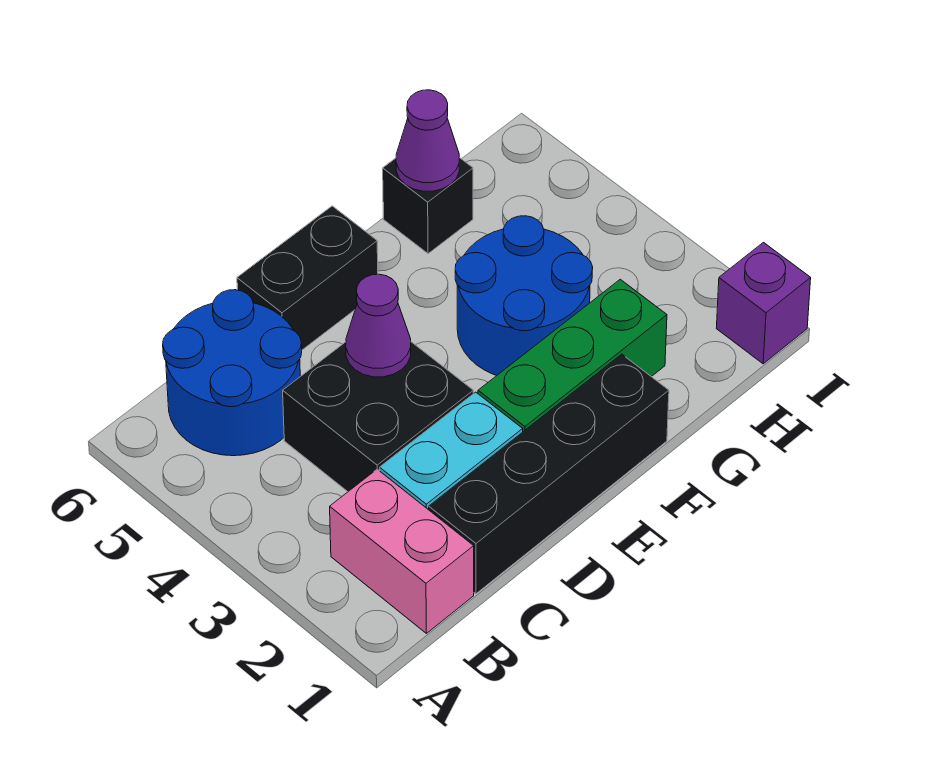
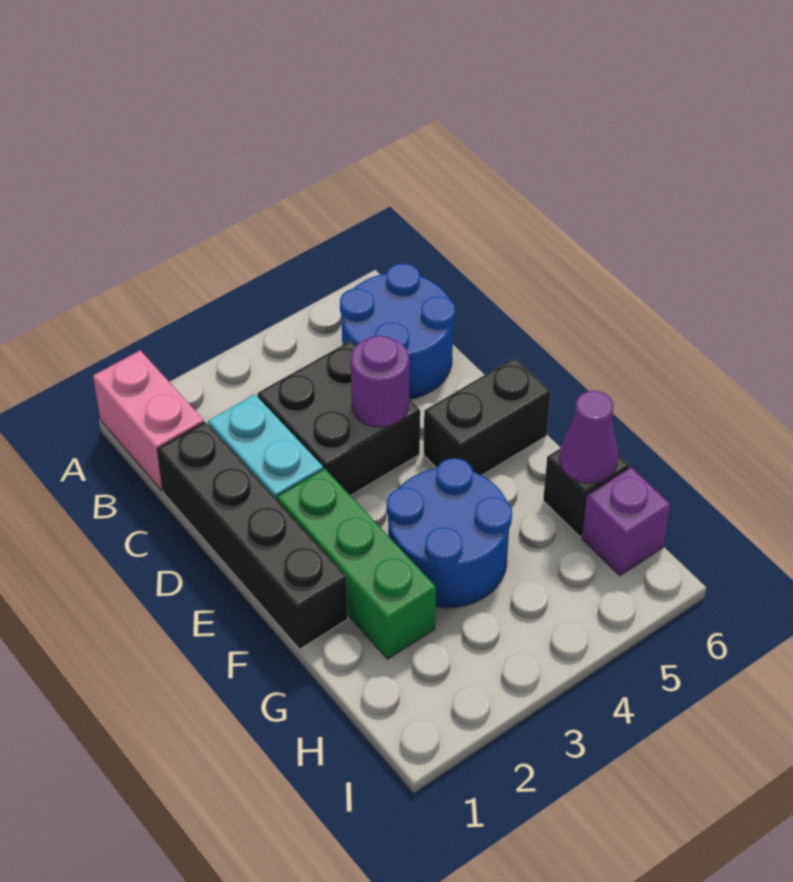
pink brick B1:B2 level 1 -> pink brick A1:B1 level 1
purple cone D4 level 2 -> purple round brick D4 level 2
black brick D6:E6 level 1 -> black brick E5:E6 level 1
purple brick I1 level 1 -> purple brick H6 level 1

